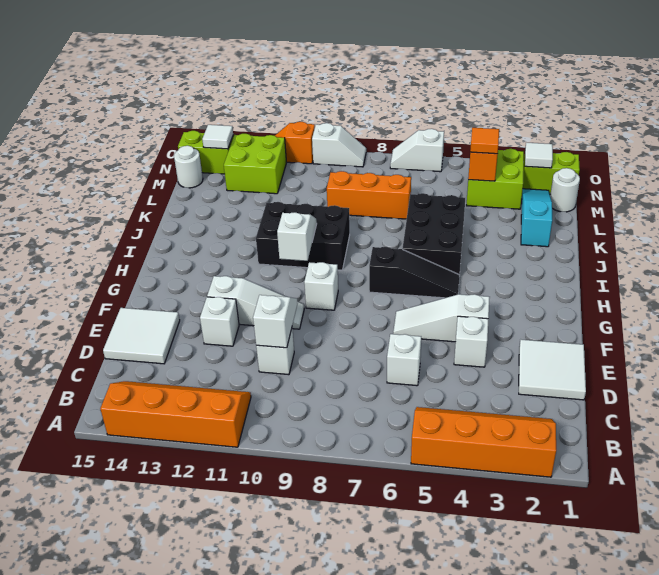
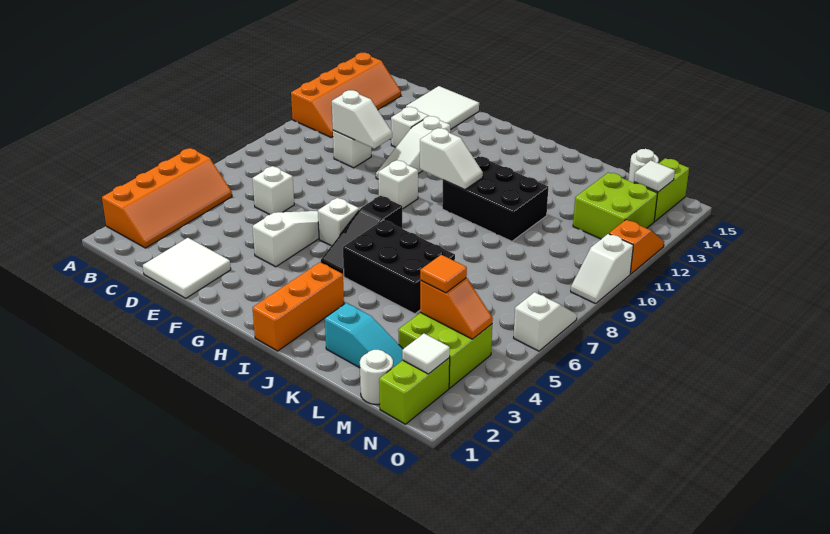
white brick E4 level 1 -> white brick G6 level 1
black brick I9:J11 level 1 -> black brick I10:K11 level 1
orange brick L7:L9 level 1 -> orange brick I1:I3 level 1

